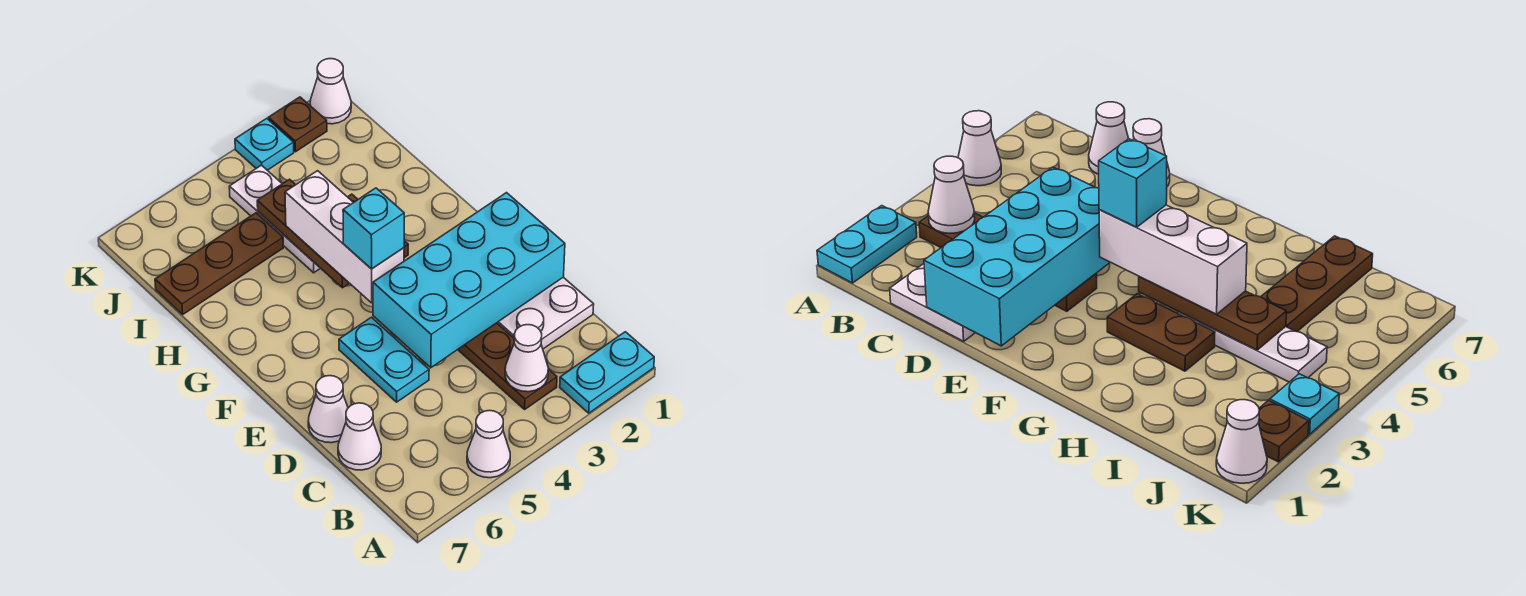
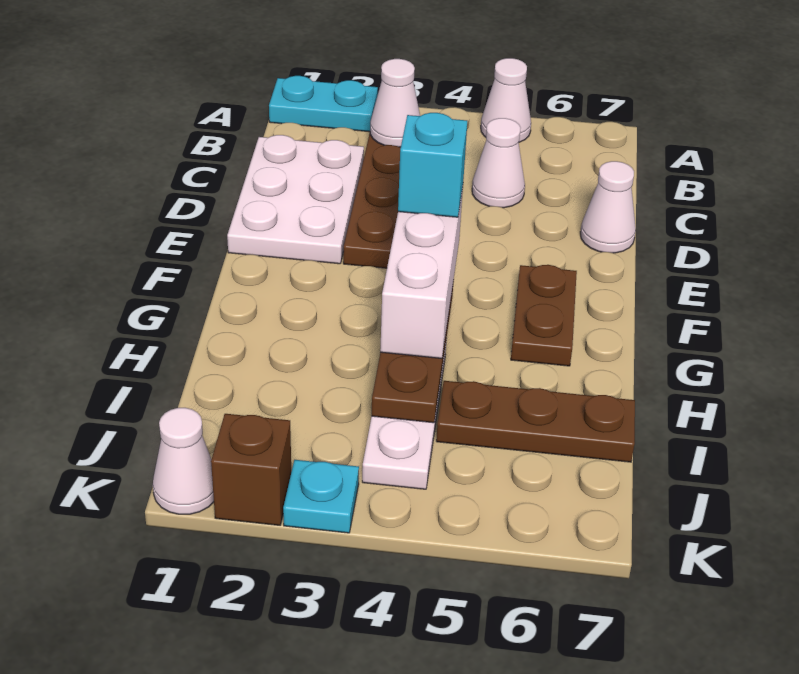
white plate C1:D2 level 1 -> white plate C1:E2 level 1
white cone C7 level 1 -> white cone C5 level 1
cyan brick D1:E4 level 2 -> none
cyan plate D5:E5 level 1 -> none
brown plate G3:H3 level 1 -> brown plate F6:G6 level 1
brown plate K2 level 1 -> brown brick K2 level 1

